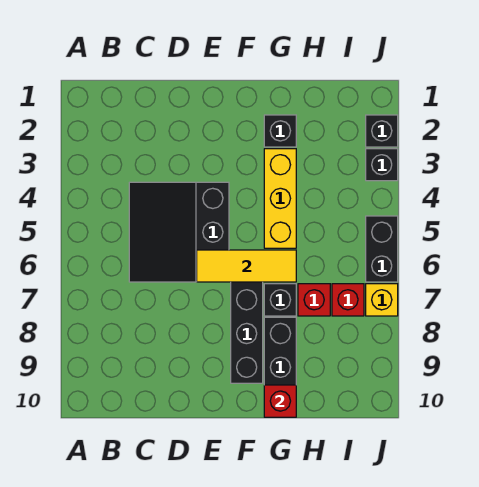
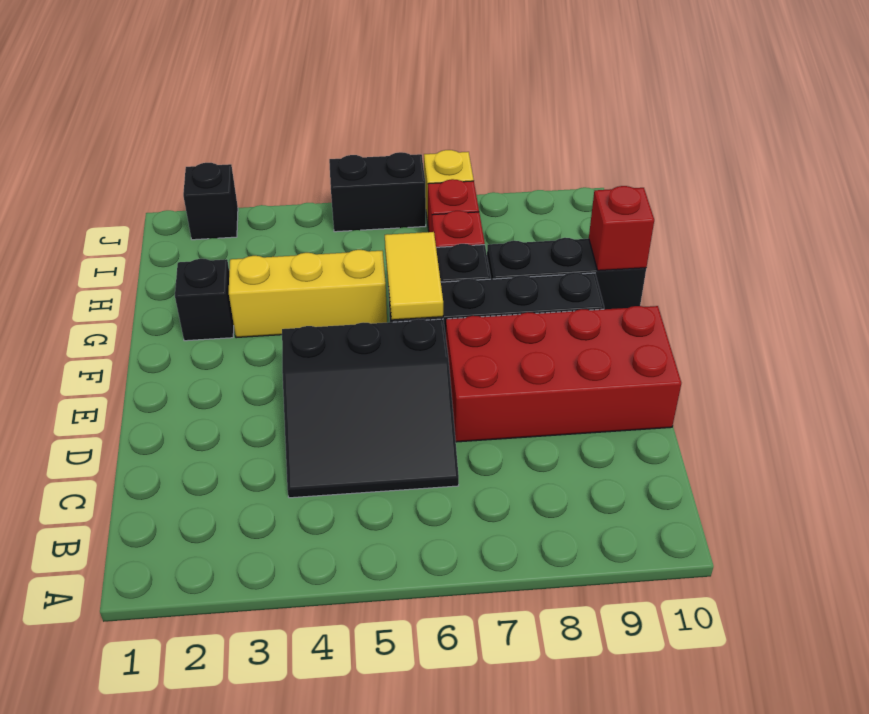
none -> red brick D7:E10 level 1
yellow tile E6:G6 level 2 -> yellow tile F6:G6 level 2
black brick J3 level 1 -> none

